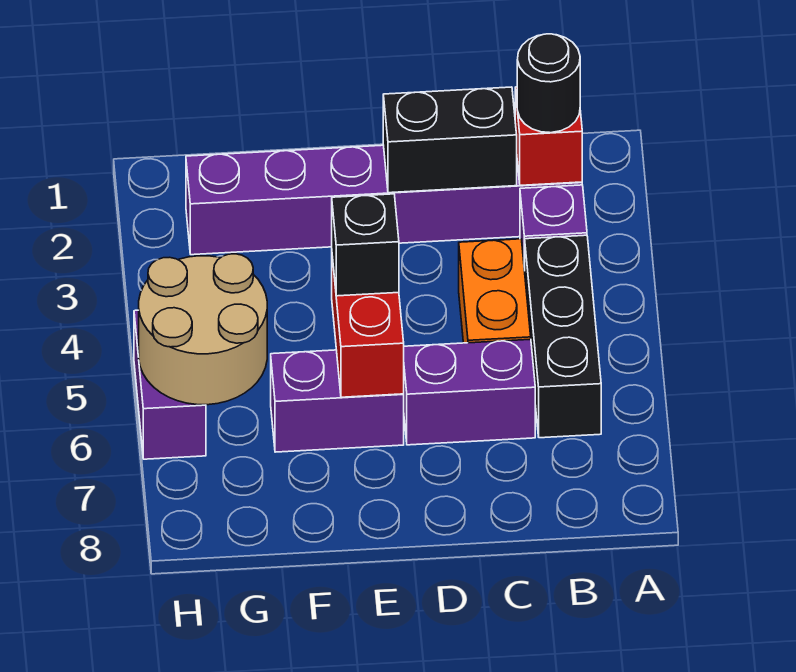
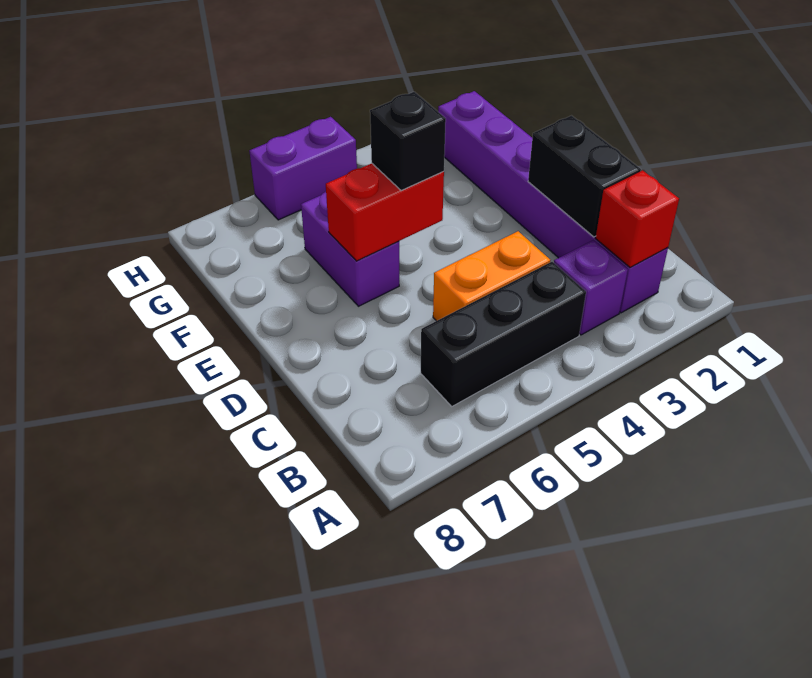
black round brick B2 level 3 -> none
purple brick C6:D6 level 1 -> none
tan round brick G5:H6 level 2 -> none

